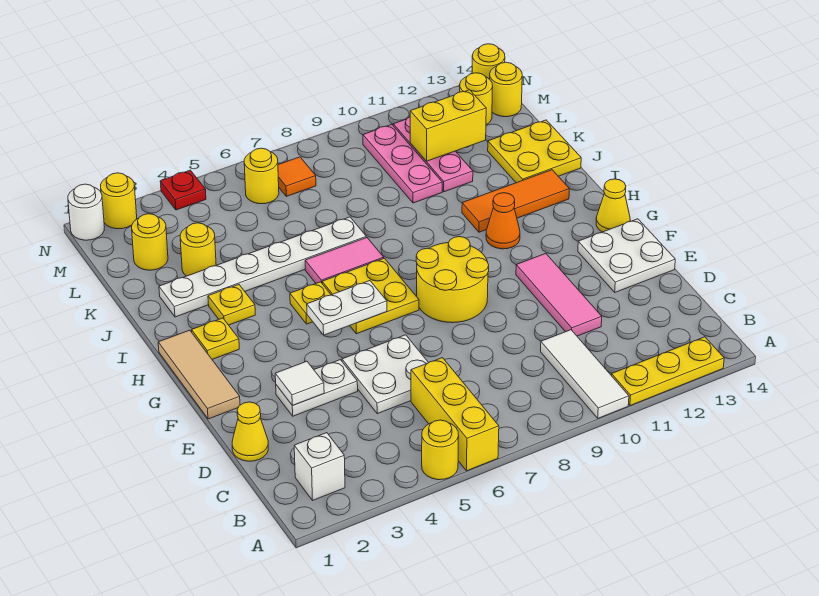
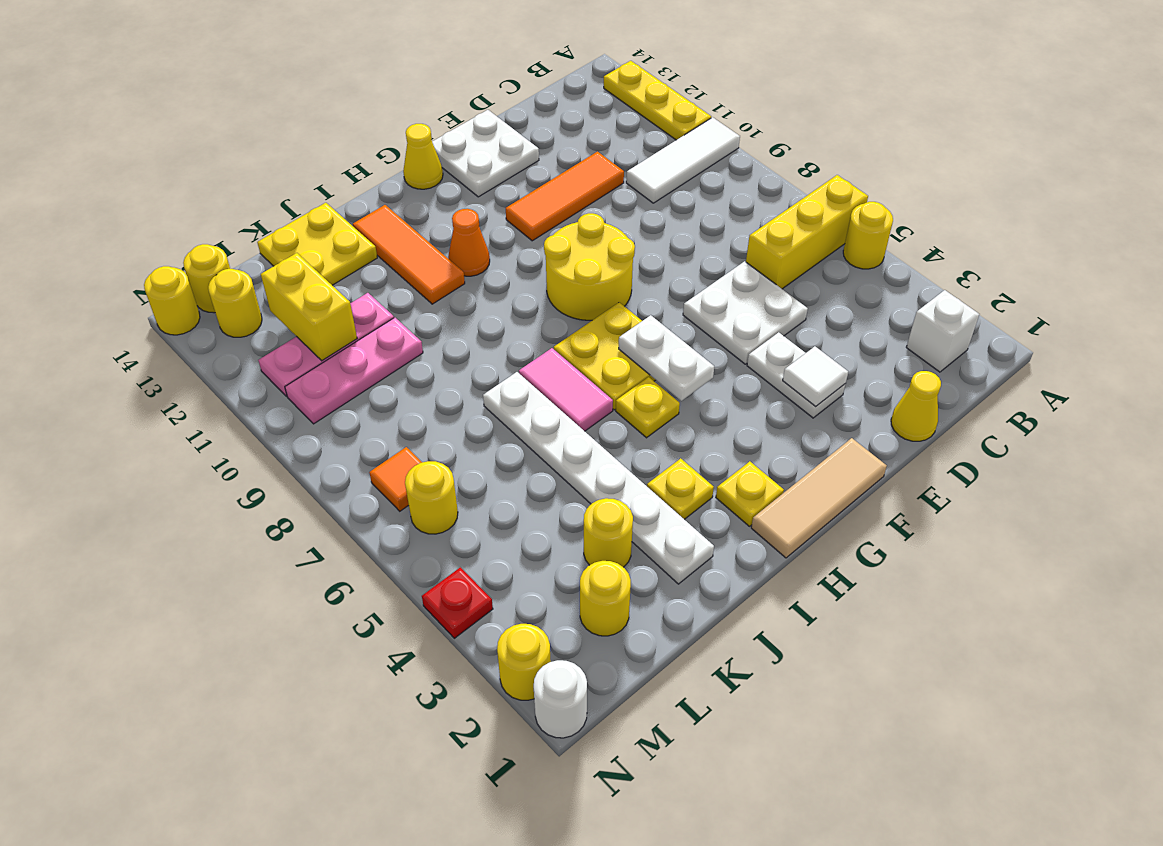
pink tile D11:F11 level 1 -> orange tile D11:F11 level 1

